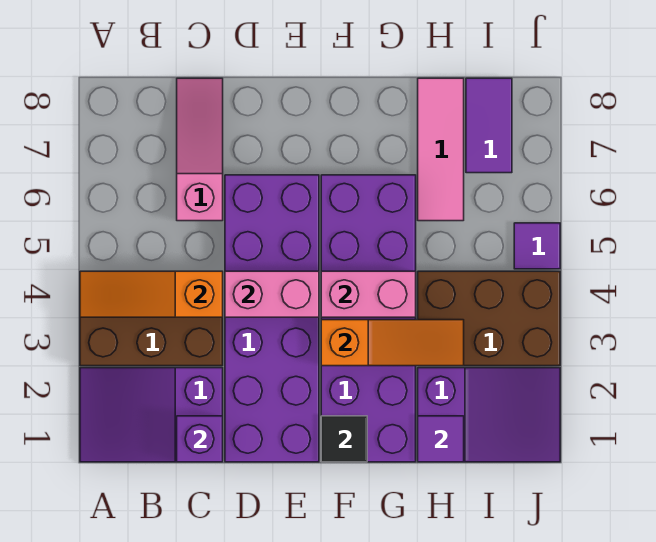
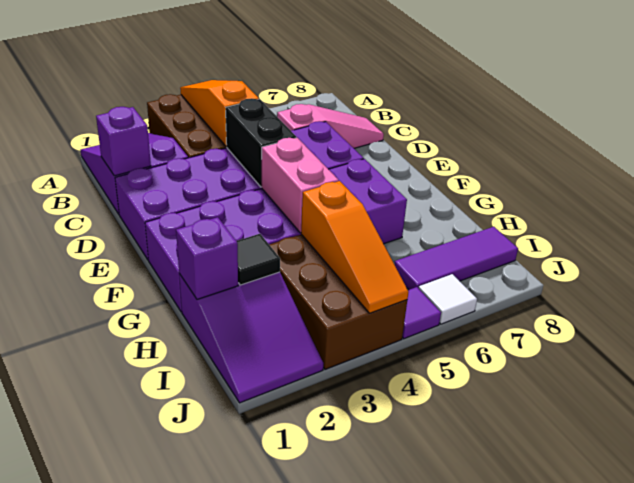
pink brick D4:E4 level 2 -> black brick D4:E4 level 2
black tile F1 level 2 -> black tile H2 level 2
orange slope F3:H3 level 2 top F -> orange slope H4:J4 level 2 top H
purple tile H1 level 2 -> purple brick H1 level 2
pink tile H6:H8 level 1 -> none
purple tile I7:I8 level 1 -> purple tile I6:I8 level 1
none -> white tile J6 level 1

